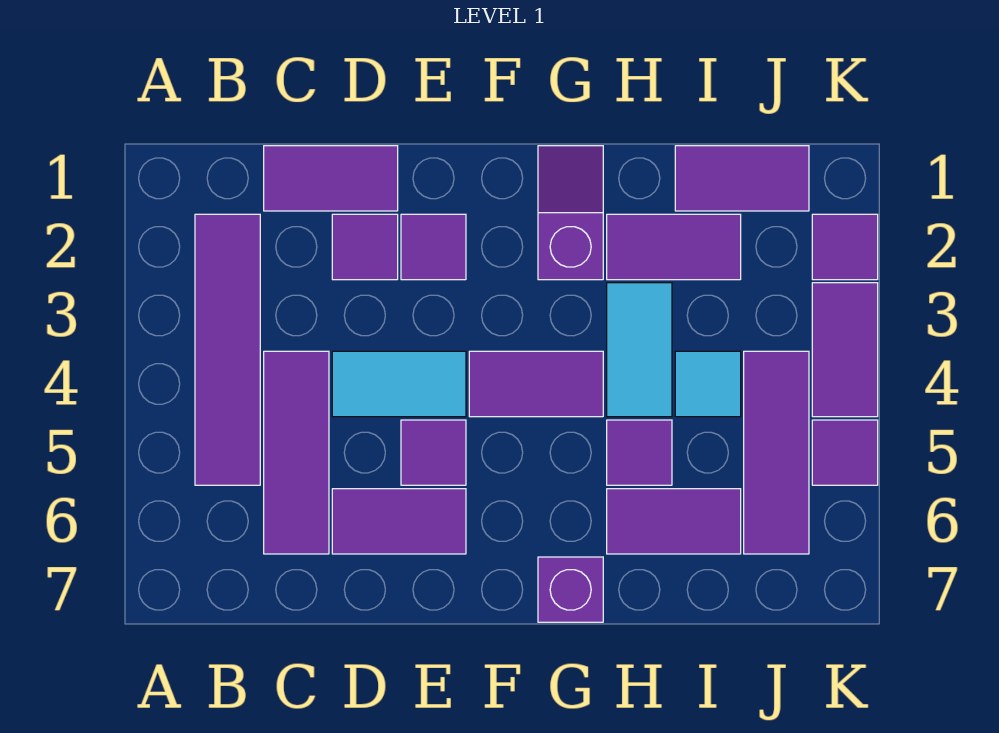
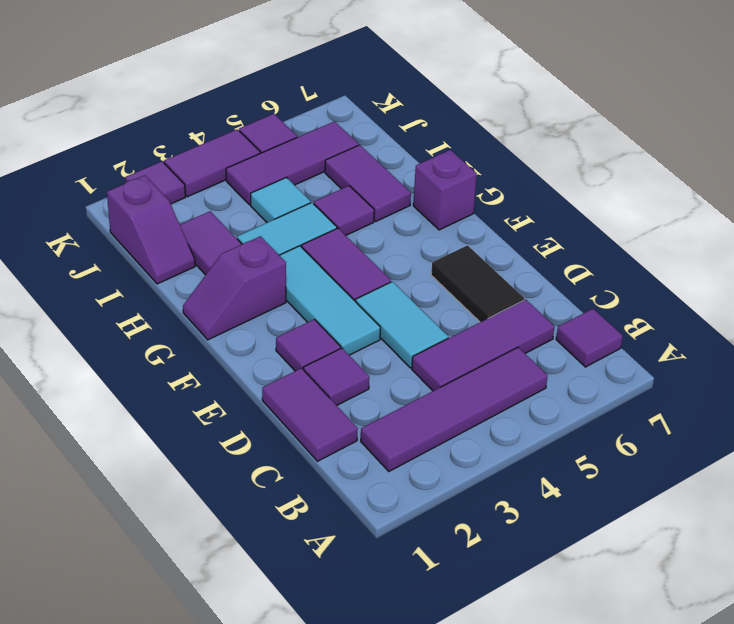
purple tile D6:E6 level 1 -> black tile D6:E6 level 1
none -> cyan tile E3:G3 level 1
purple tile E5 level 1 -> purple tile B7 level 1
purple tile I1:J1 level 1 -> purple slope I1:J1 level 1 top J

